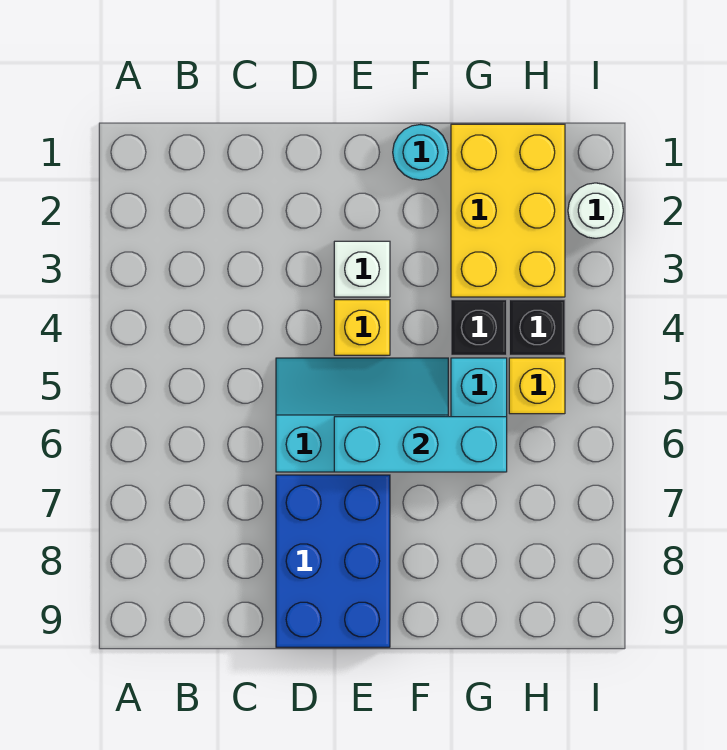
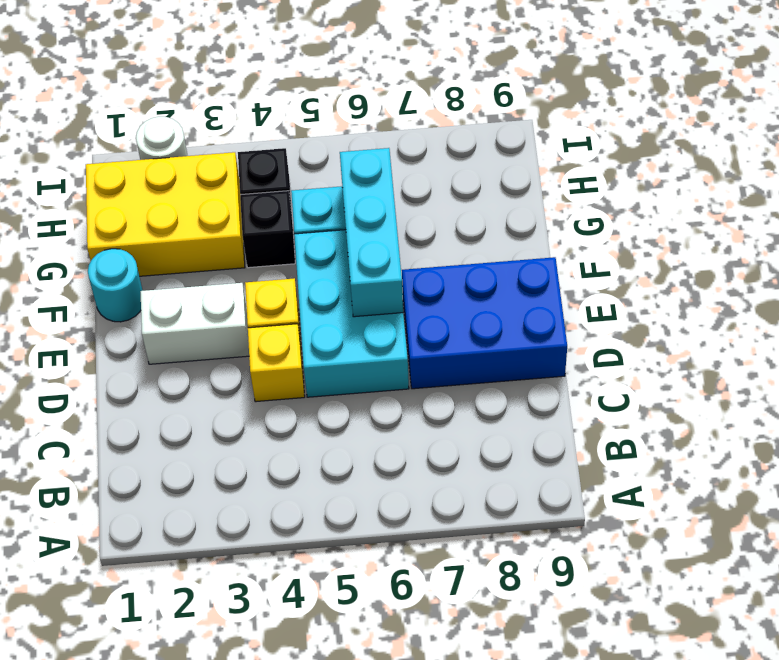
cyan slope D5:F6 level 1 top 6 -> cyan brick D5:F6 level 1
white brick E3 level 1 -> white brick E2:E3 level 1
yellow brick H5 level 1 -> yellow brick D4 level 1

